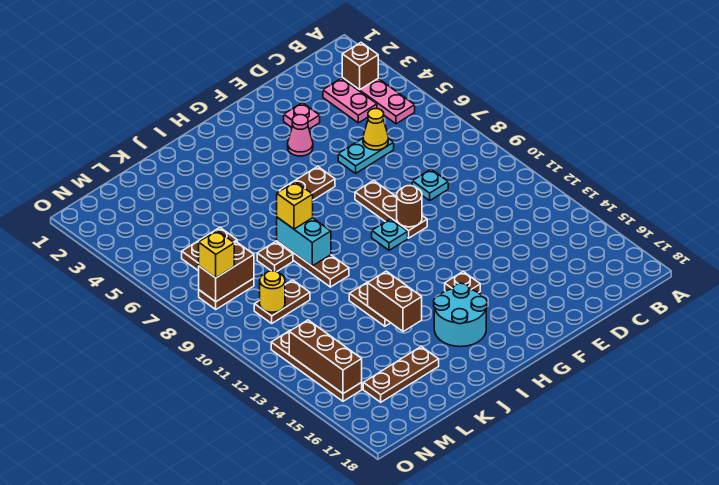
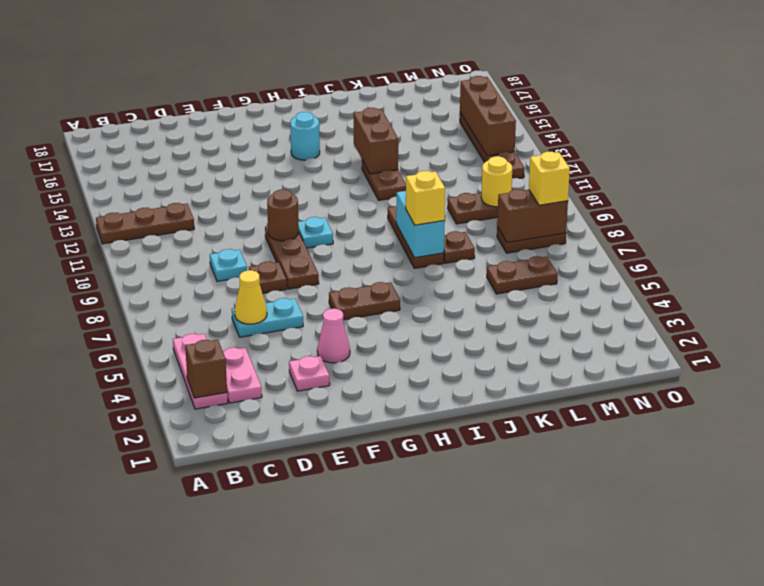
brown plate G14 level 1 -> brown plate E8 level 1
cyan round brick H15:I16 level 1 -> cyan round brick H15 level 1
brown plate K16:M16 level 1 -> brown plate A12:C12 level 1

